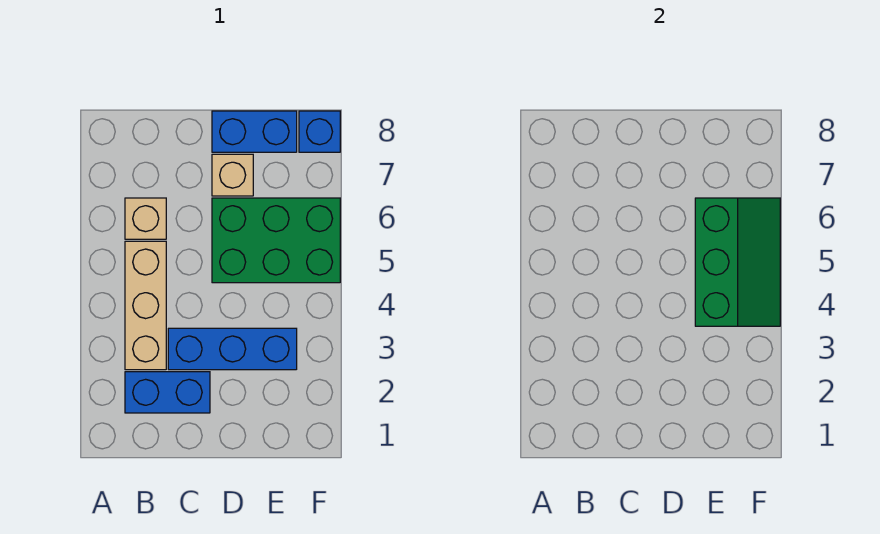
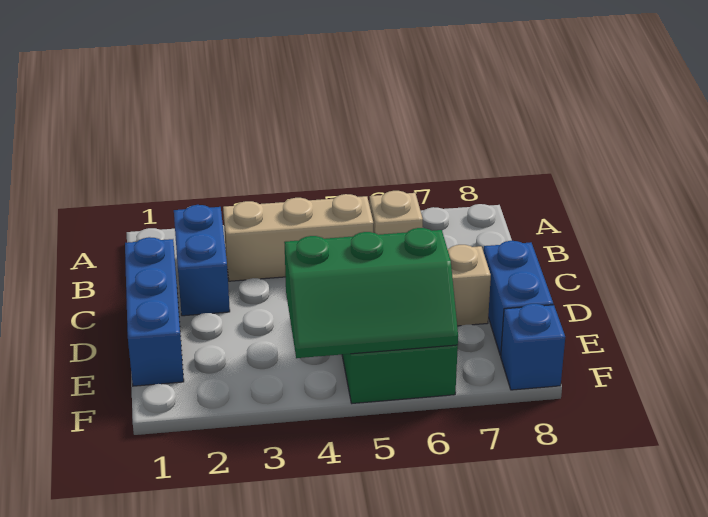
blue brick C3:E3 level 1 -> blue brick C1:E1 level 1

